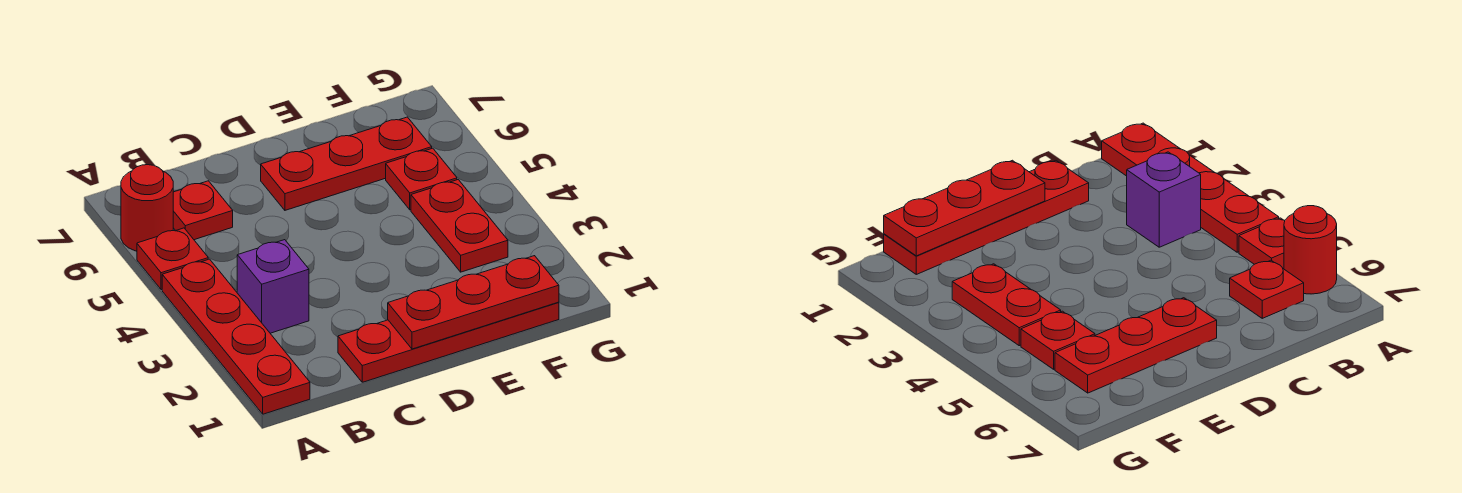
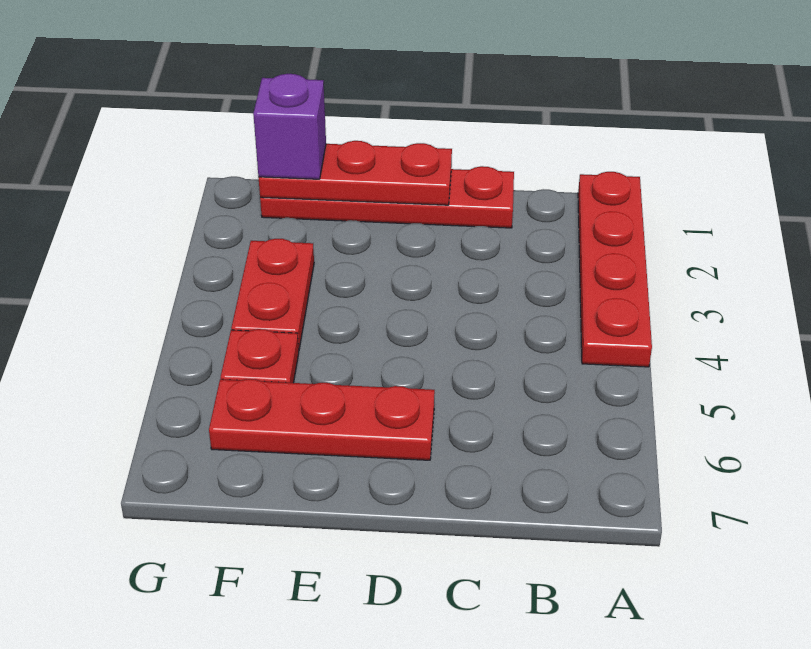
red plate A5 level 1 -> none
red round brick A6 level 1 -> none
purple brick B3 level 1 -> purple brick F1 level 3
red plate B6 level 1 -> none

